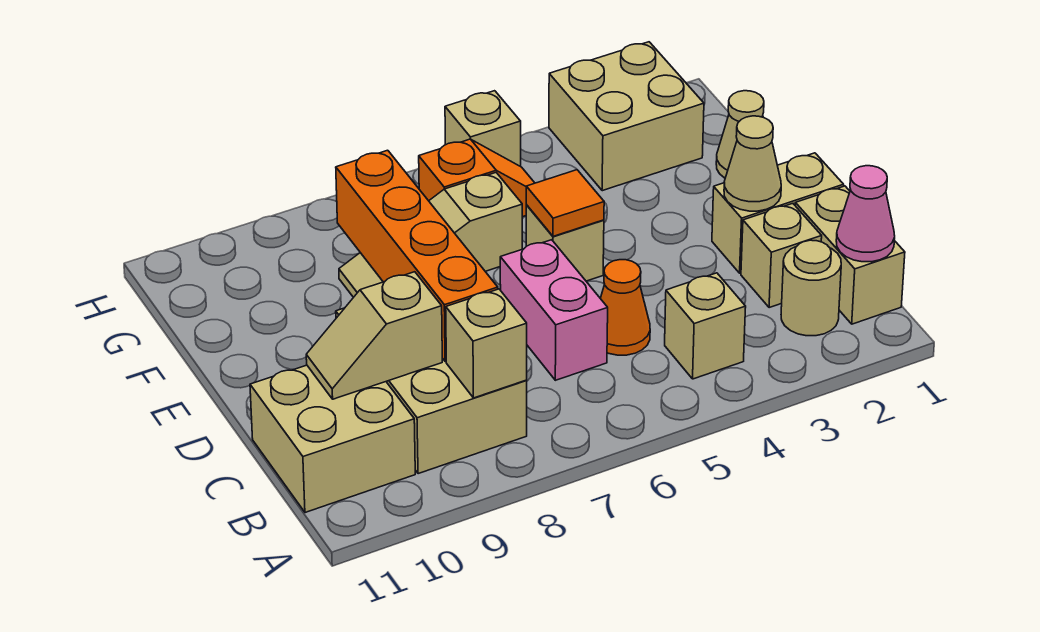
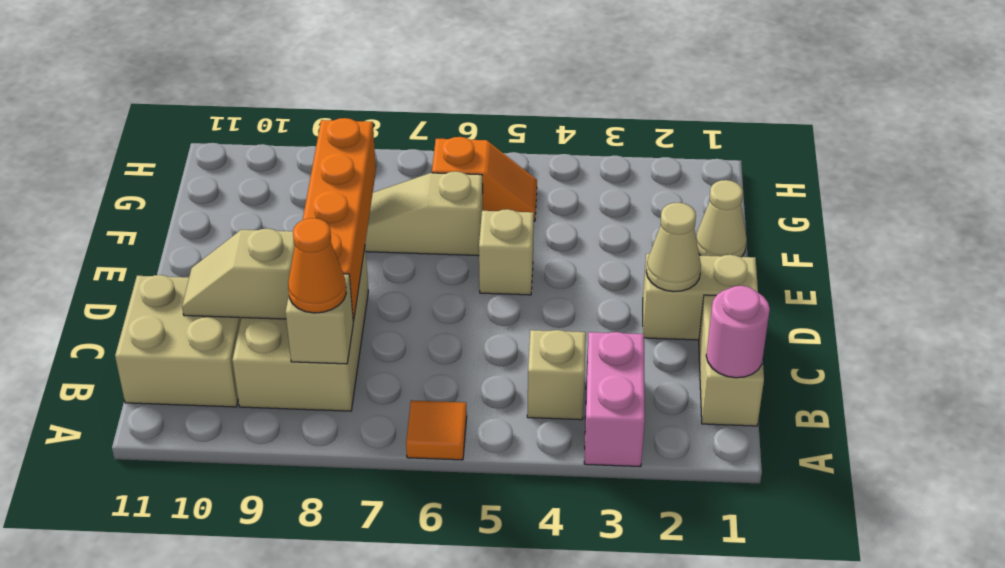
pink cone B1 level 2 -> pink round brick B1 level 2
tan round brick B2 level 1 -> none
tan brick C2 level 1 -> none
orange cone C5 level 1 -> orange cone B8 level 3
pink brick C6:D6 level 1 -> pink brick A3:B3 level 1
orange tile E5 level 2 -> orange tile A6 level 1
tan brick G2:H3 level 1 -> none
tan brick H5 level 1 -> none

